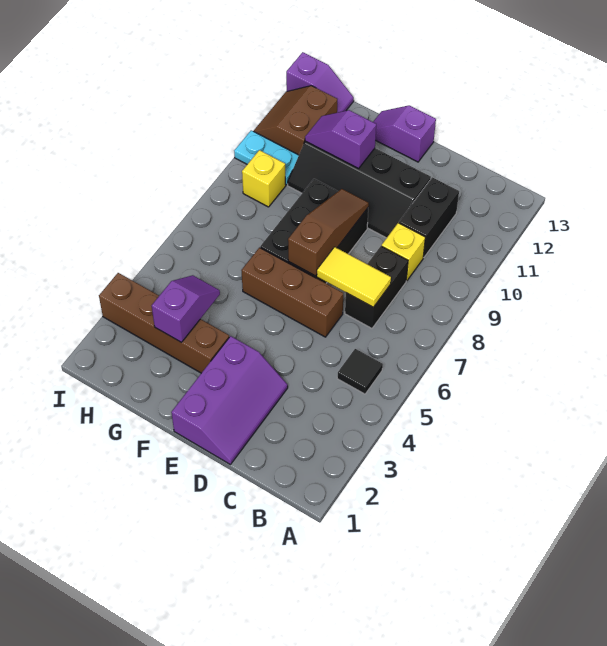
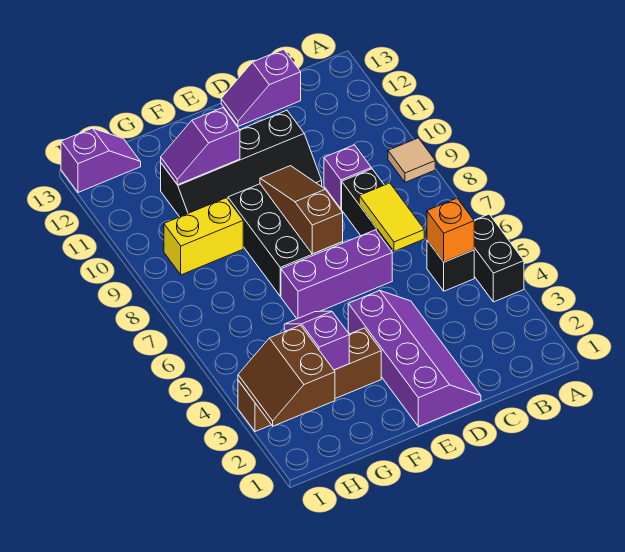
none -> tan tile A9 level 1
black tile B5 level 1 -> black brick B5 level 1
none -> orange brick B5 level 2
yellow tile C7:D7 level 2 -> yellow tile C6:C7 level 2
yellow brick C9 level 1 -> purple brick C9 level 1
black brick C10:C11 level 1 -> black brick A4:A5 level 1
purple slope D1:E3 level 1 top E -> purple slope D1:E4 level 1 top E
brown brick D6:F6 level 1 -> purple brick D6:F6 level 1
purple slope E13:F13 level 1 top E -> purple slope C13:D13 level 1 top C
yellow brick H9 level 1 -> yellow brick G9:H9 level 1
cyan plate H10:I10 level 1 -> none
brown slope H11:I12 level 1 top H -> brown slope H2:I3 level 2 top H

